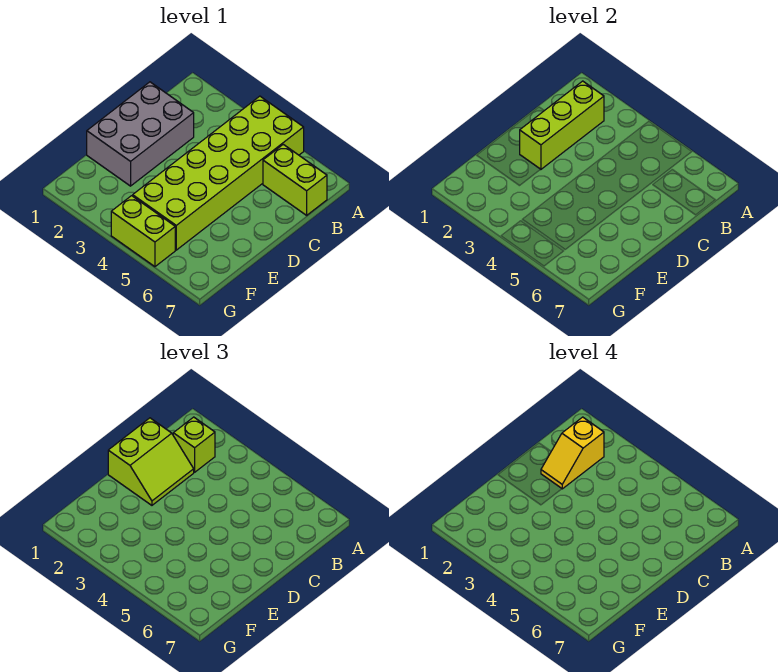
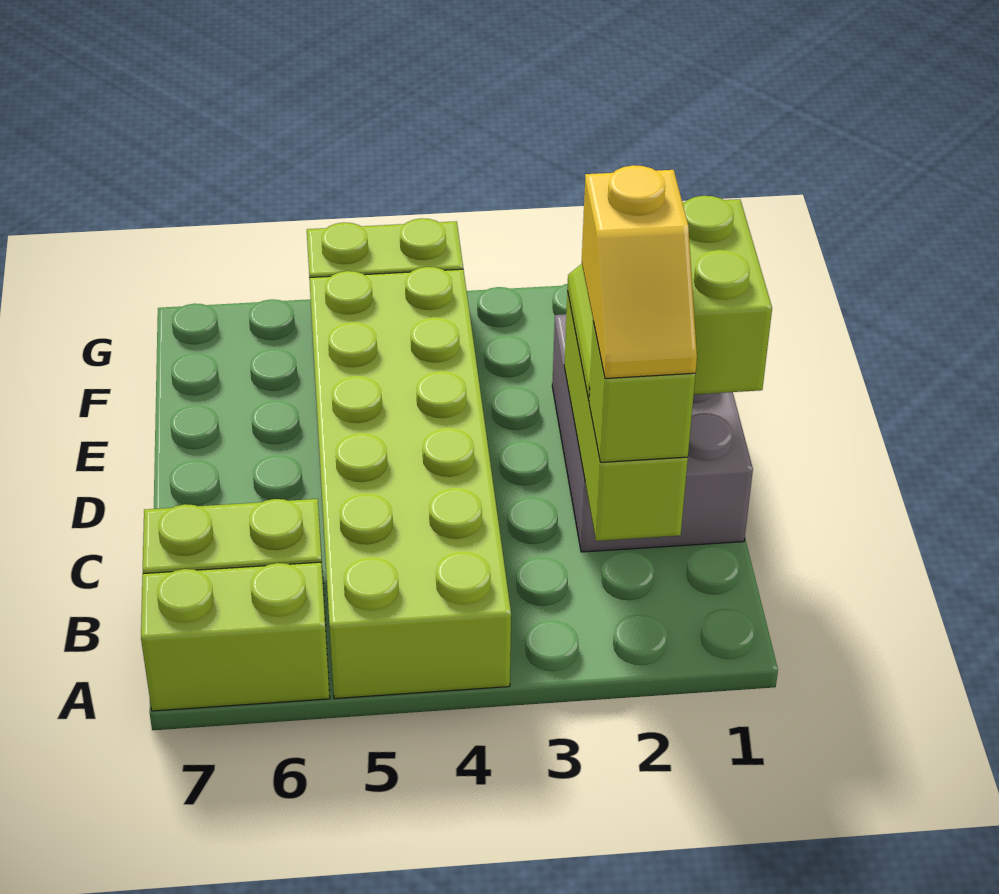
none -> lime brick A6:A7 level 1
yellow slope B2:C2 level 4 top B -> yellow slope B2:C2 level 4 top C

